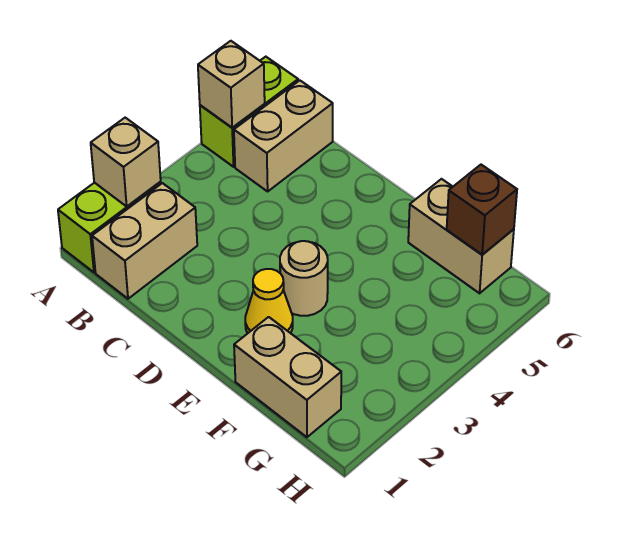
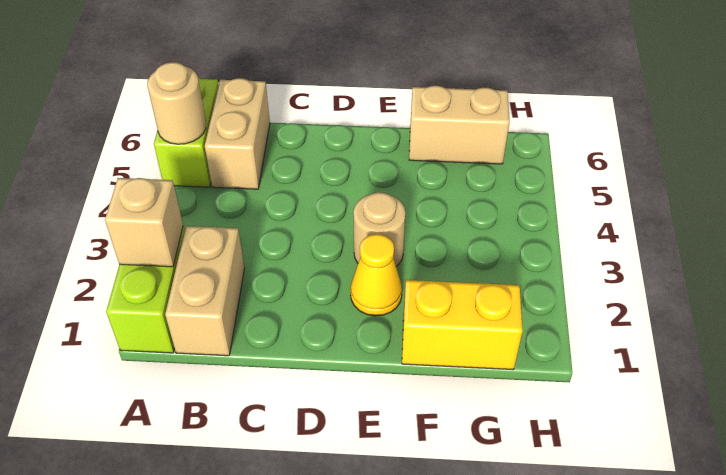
tan brick A5 level 2 -> tan round brick A5 level 2
tan brick F1:G1 level 1 -> yellow brick F1:G1 level 1
brown brick G6 level 2 -> none

